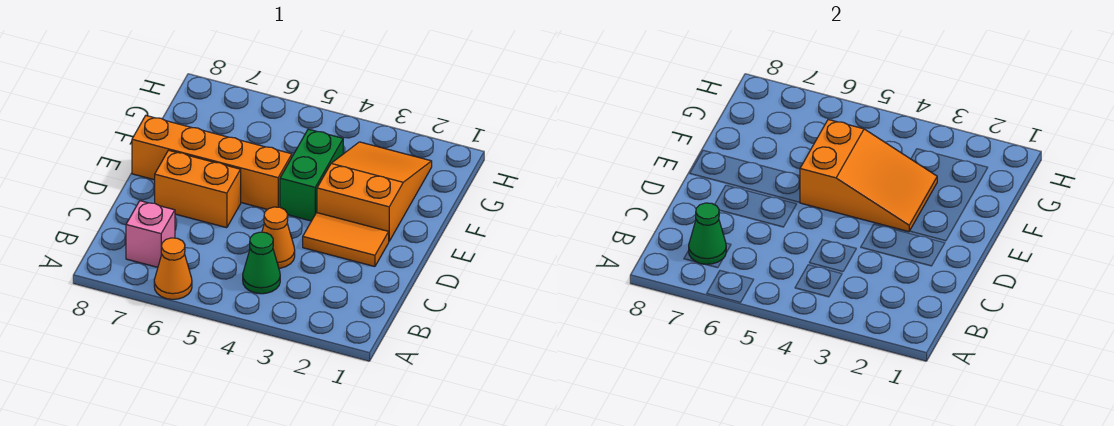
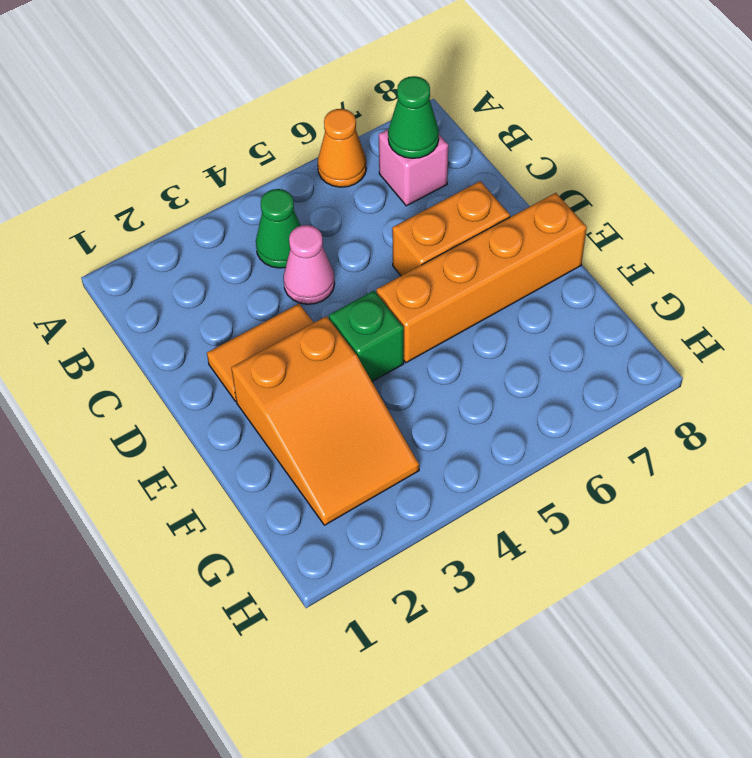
orange cone C4 level 1 -> pink cone C4 level 1
orange slope E3:F5 level 2 top 5 -> none
green brick E4:F4 level 1 -> green brick E4 level 1

